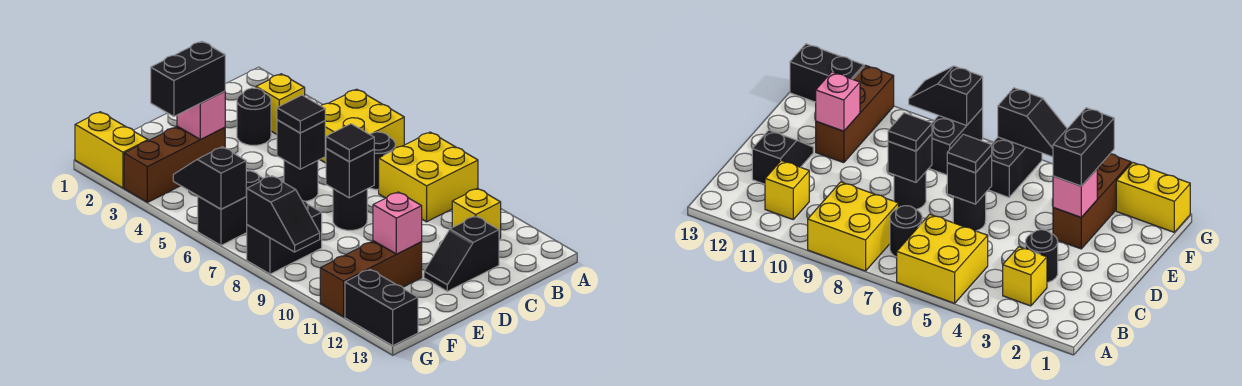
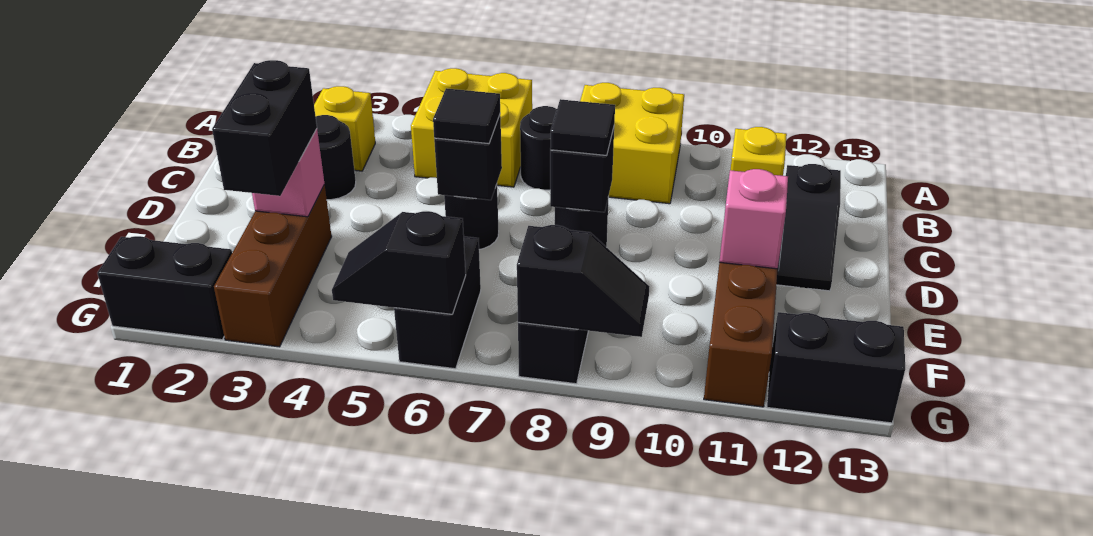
yellow brick G1:G2 level 1 -> black brick G1:G2 level 1

